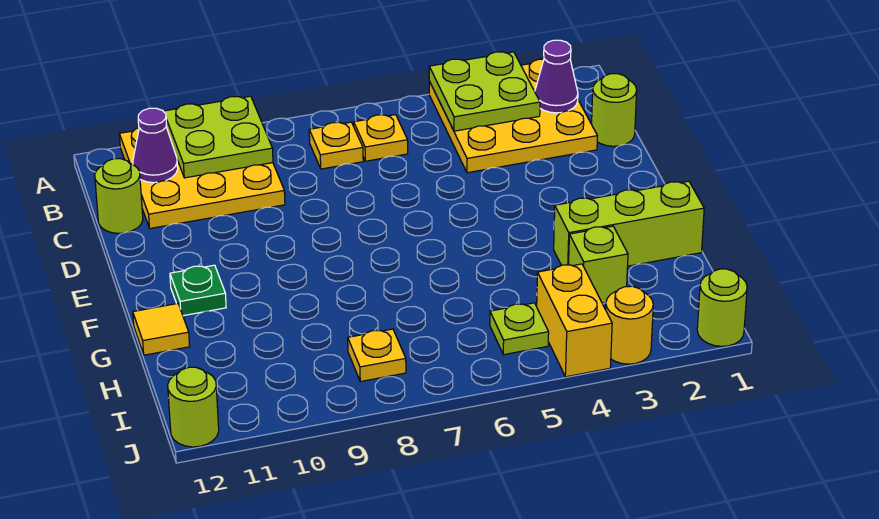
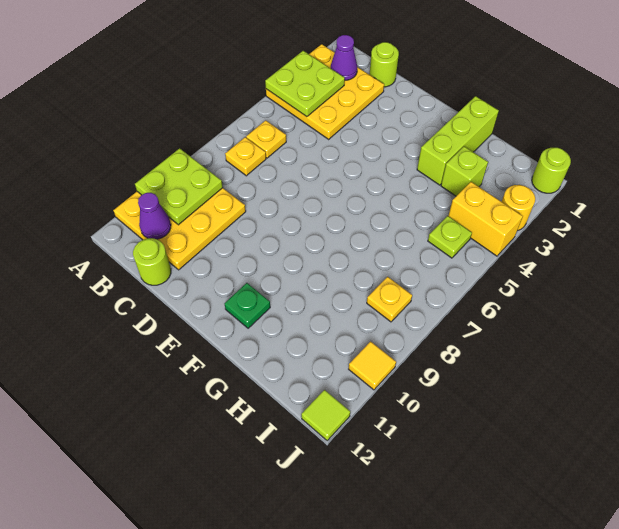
yellow tile G12 level 1 -> yellow tile J10 level 1
lime round brick J12 level 1 -> lime tile J12 level 1

